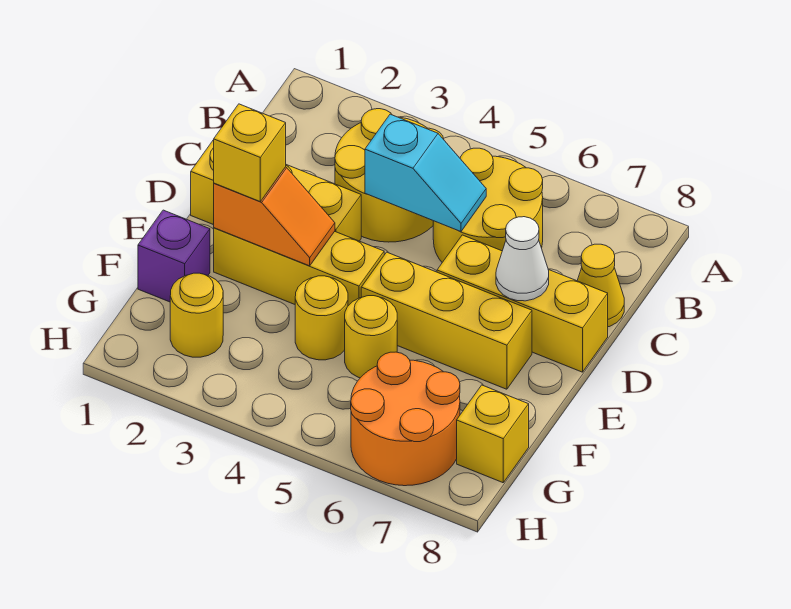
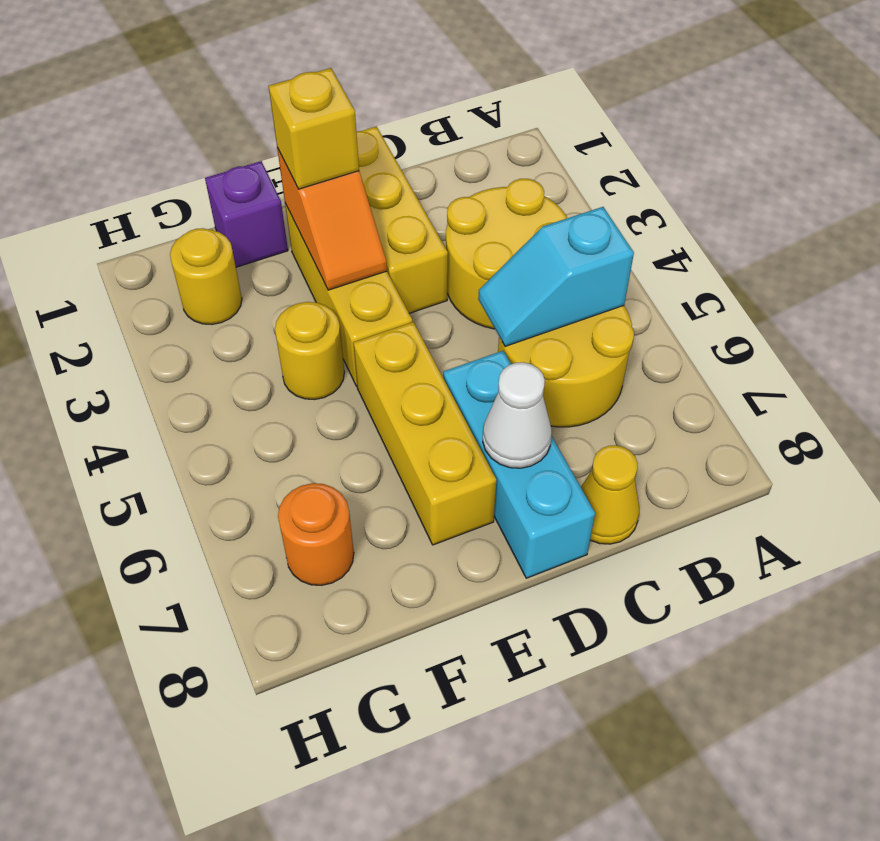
cyan slope C4:C5 level 2 top 4 -> cyan slope B5:C5 level 2 top B
yellow brick D6:D8 level 1 -> cyan brick D6:D8 level 1
yellow round brick F5 level 1 -> none
orange round brick G6:H7 level 1 -> orange round brick G7 level 1
yellow brick G8 level 1 -> none

